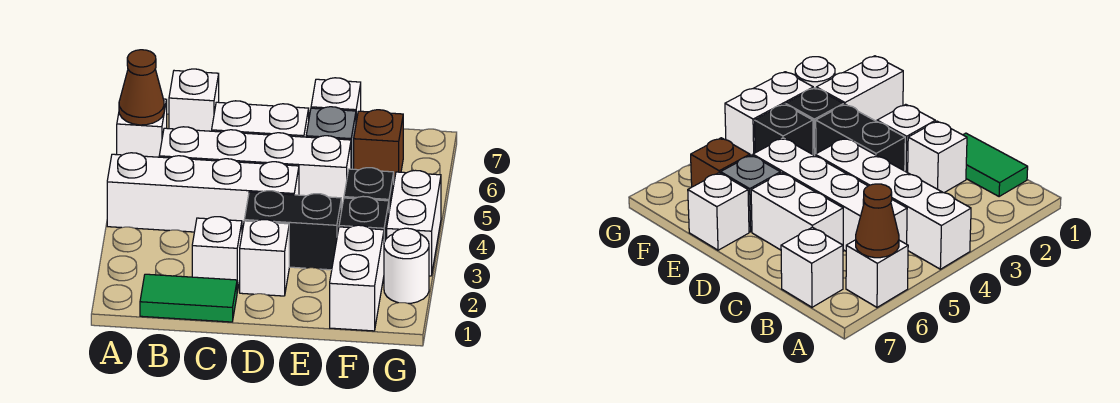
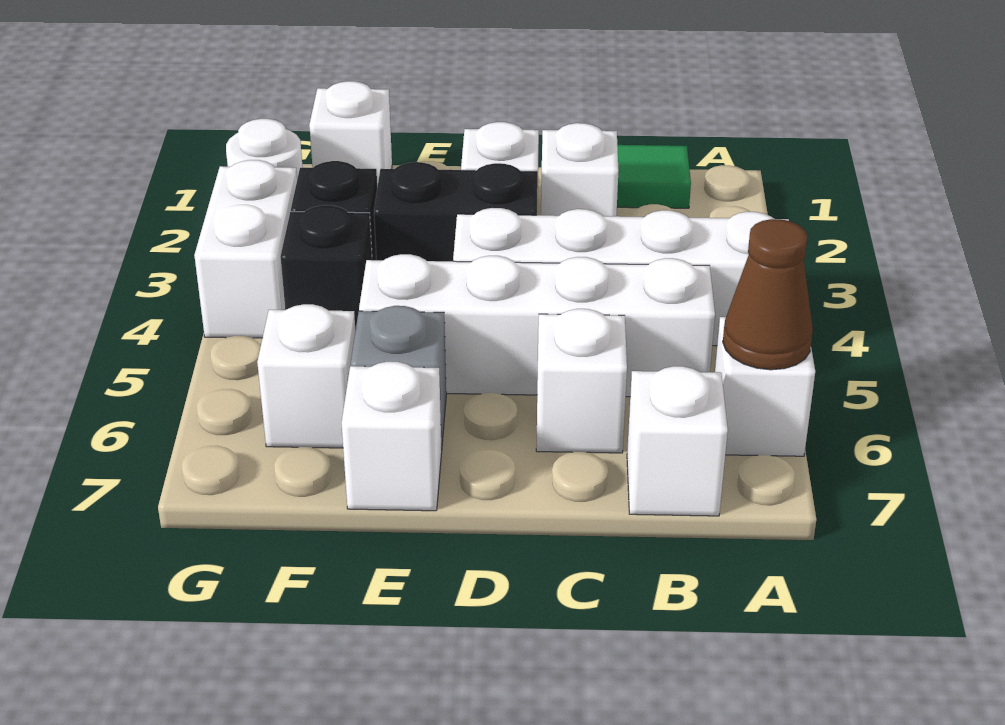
white brick C6:D6 level 1 -> white brick C6 level 1
white brick F1:F2 level 1 -> white brick F1 level 1
brown brick F6 level 1 -> white brick F6 level 1

